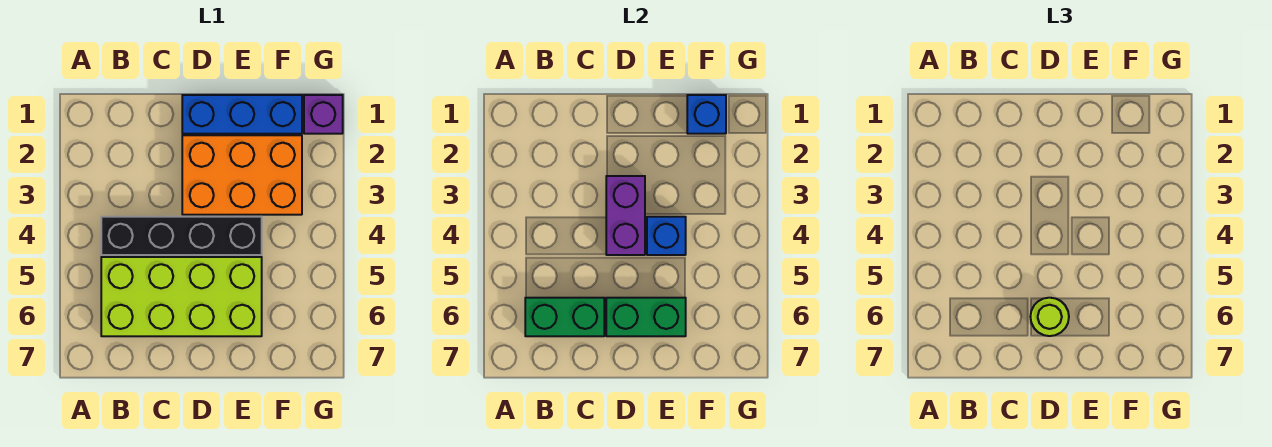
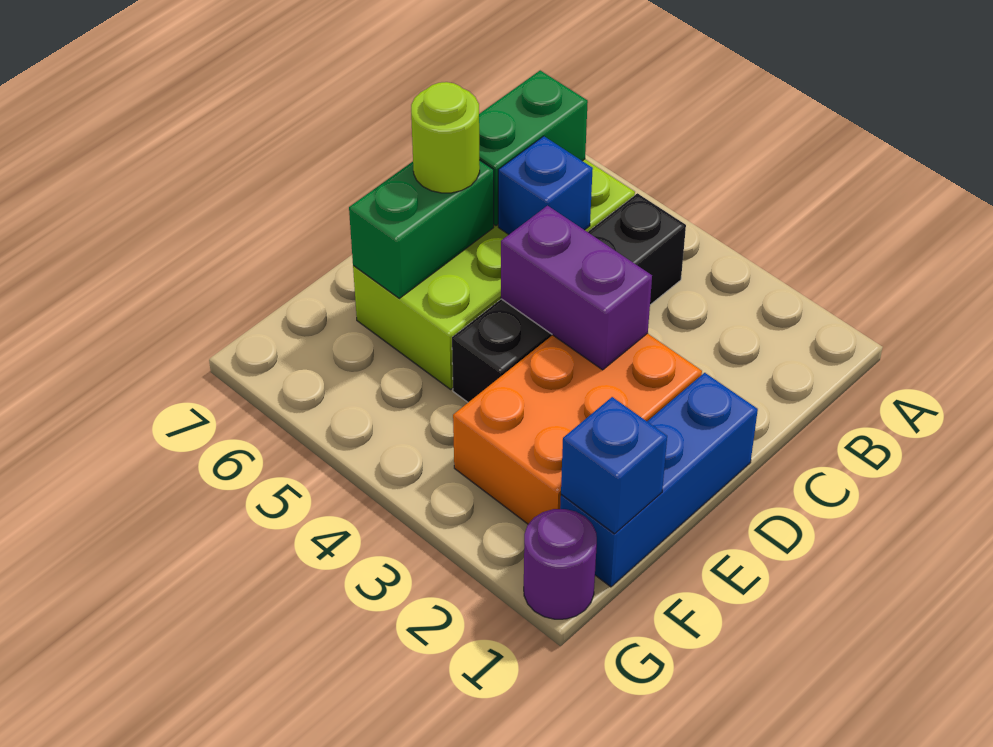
blue brick E4 level 2 -> blue brick C5 level 2
purple brick G1 level 1 -> purple round brick G1 level 1

